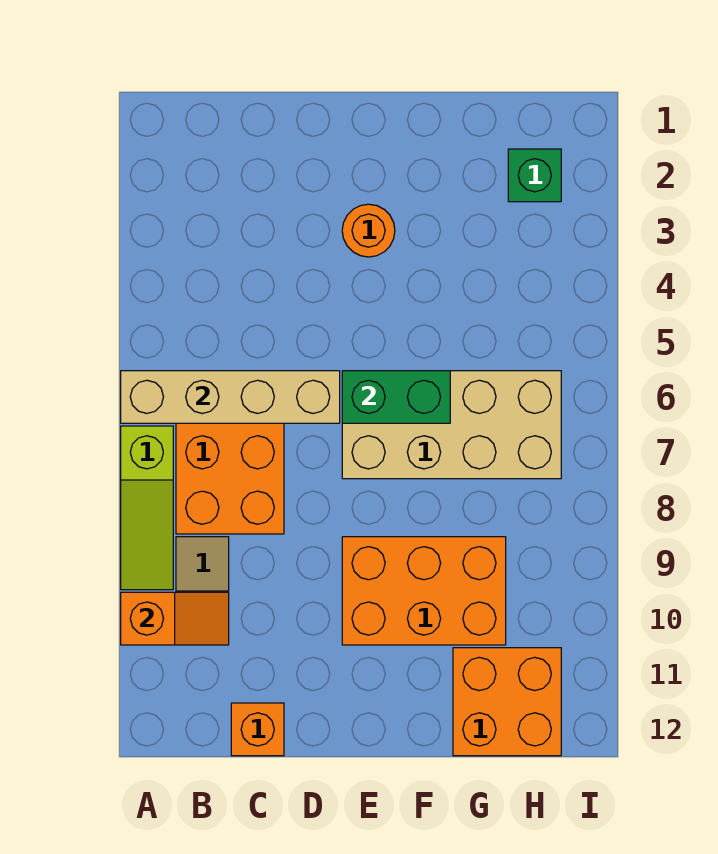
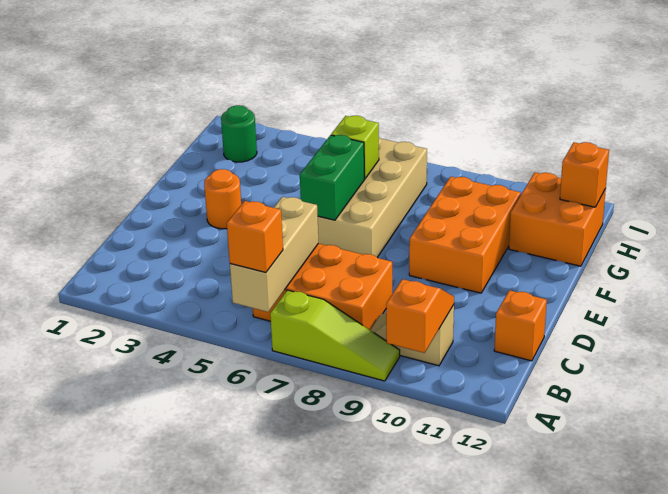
tan brick A6:D6 level 2 -> tan brick A6:C6 level 2
none -> orange brick A6 level 3
none -> lime brick G6 level 2
green brick H2 level 1 -> green round brick H2 level 1
none -> orange brick H12 level 2

